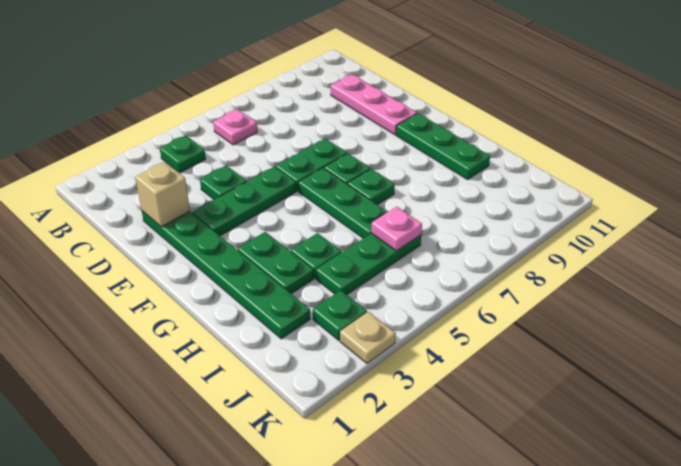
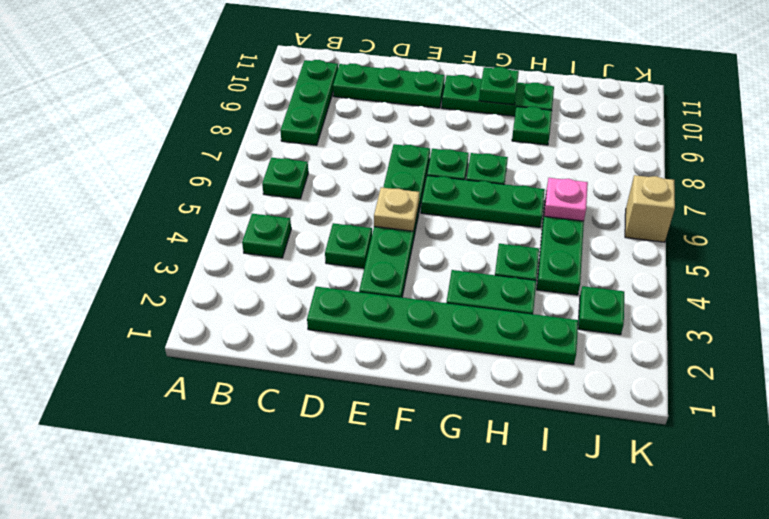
pink plate B6 level 1 -> green plate B6 level 1
none -> green plate B8:B10 level 1
pink plate C10:E10 level 1 -> green plate C10:E10 level 1
tan brick D2 level 2 -> tan brick K6 level 1
none -> green plate G10 level 2
none -> green plate H9 level 1
tan plate K3 level 1 -> tan plate E5 level 2

